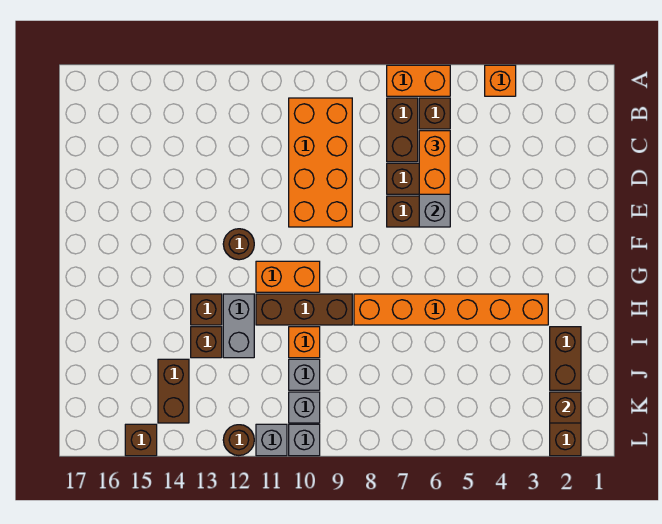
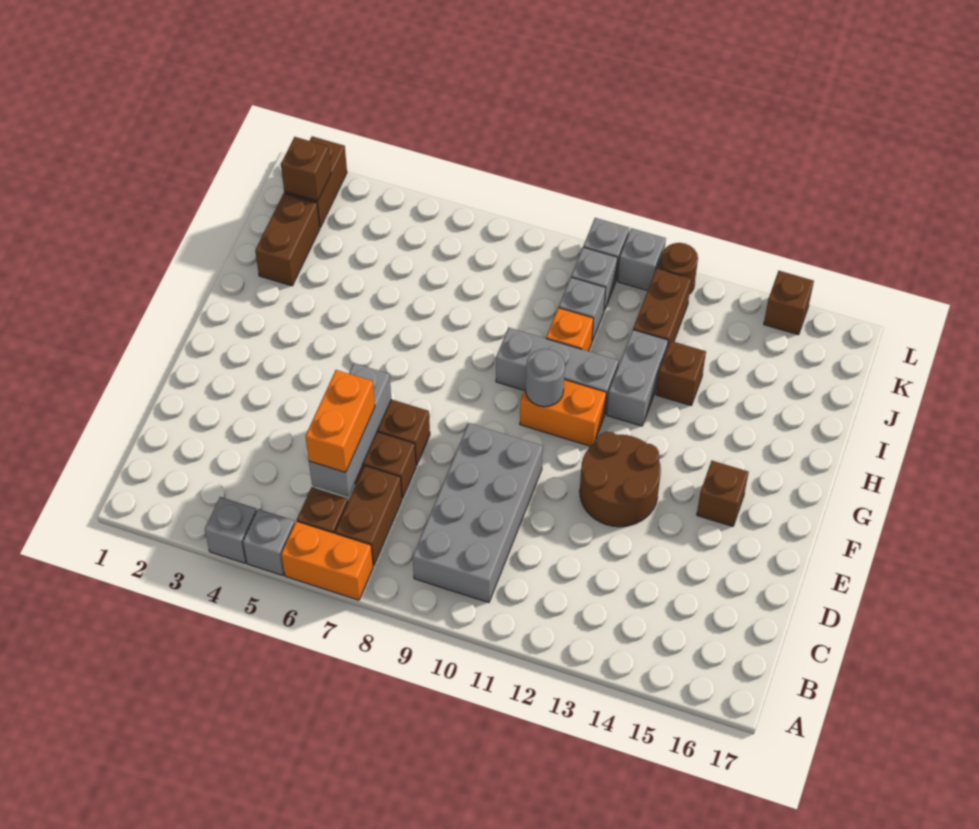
orange brick A4 level 1 -> grey brick A4 level 1
none -> grey brick A5 level 1
orange brick B9:E10 level 1 -> grey brick B9:E10 level 1
brown round brick F12 level 1 -> brown round brick E12:F13 level 1
none -> grey round brick G10 level 2
orange brick H3:H8 level 1 -> none
brown brick H9:H11 level 1 -> grey brick H9:H11 level 1
brown brick H13 level 1 -> brown brick F15 level 1
brown brick J14:K14 level 1 -> brown brick J12:K12 level 1

